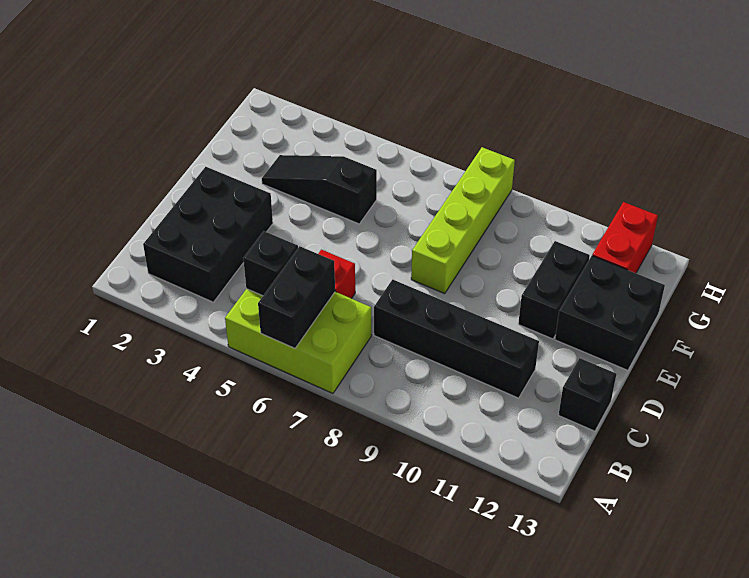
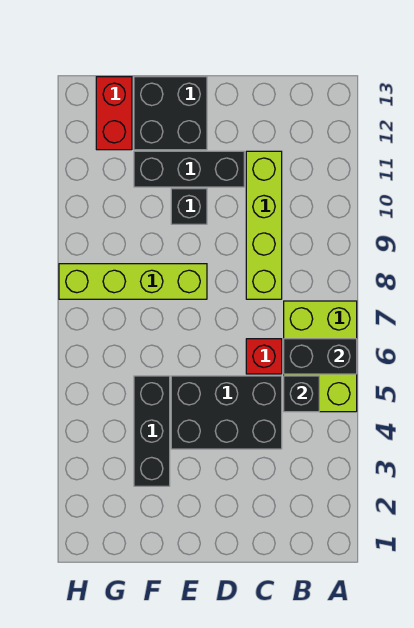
black brick B2:D3 level 1 -> black brick C4:E5 level 1
black brick C8:C11 level 1 -> lime brick C8:C11 level 1
black brick C13 level 1 -> black brick E10 level 1
black brick E11:F11 level 1 -> black brick D11:F11 level 1
black slope F3:F5 level 1 top 5 -> black brick F3:F5 level 1
red brick G12:H12 level 1 -> red brick G12:G13 level 1

